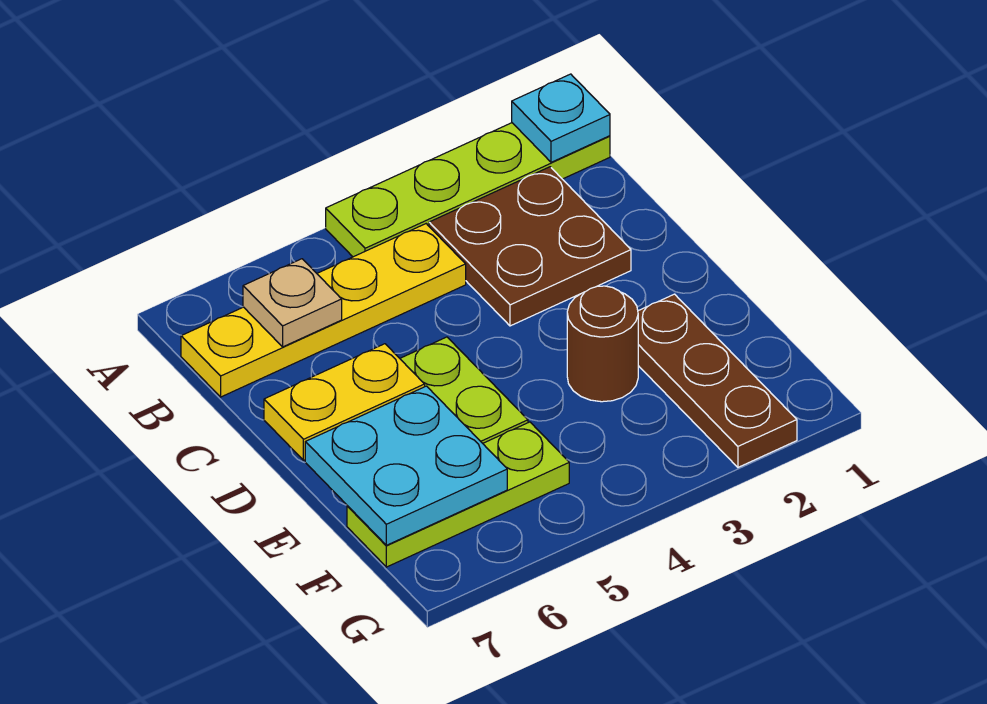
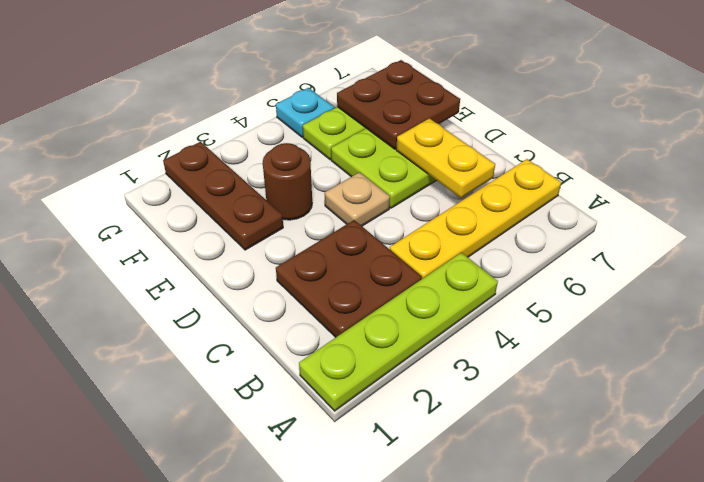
cyan plate A1 level 2 -> cyan plate G5 level 1
tan plate B6 level 2 -> tan plate D4 level 1
yellow plate D6:D7 level 2 -> yellow plate C6:D6 level 2
cyan plate E6:F7 level 2 -> brown plate E6:F7 level 2

